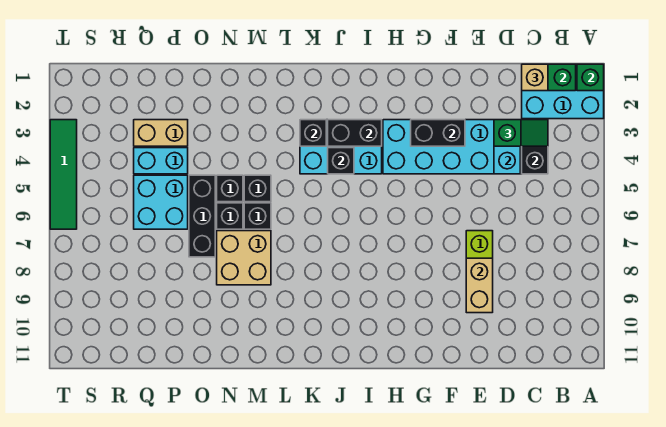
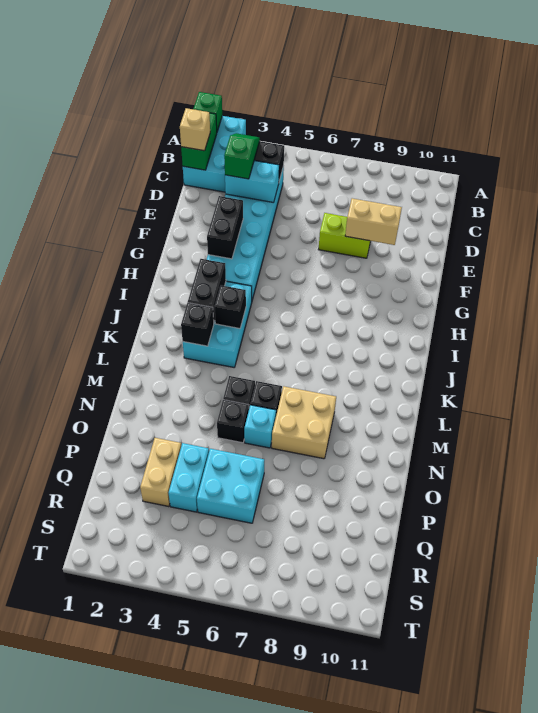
black brick N6 level 1 -> cyan brick N6 level 1
black brick O5:O7 level 1 -> none
green tile T3:T6 level 1 -> none

